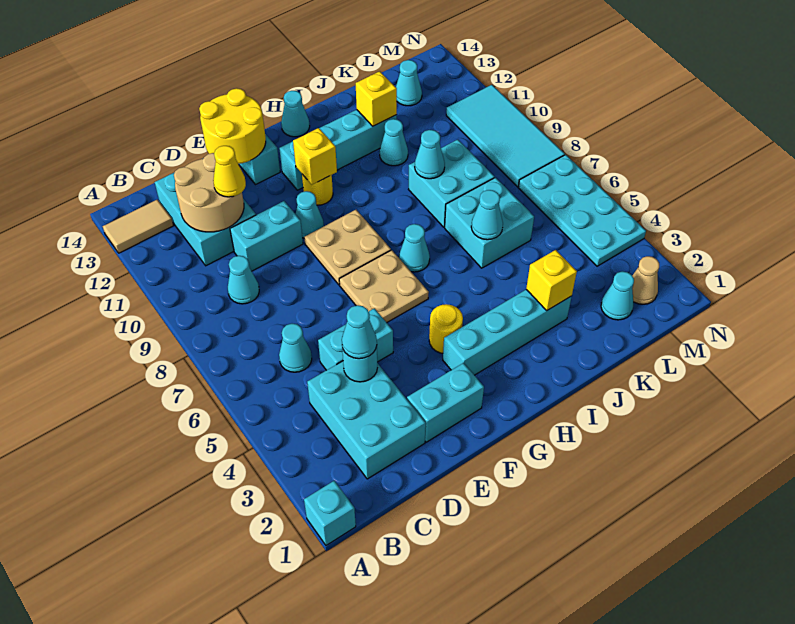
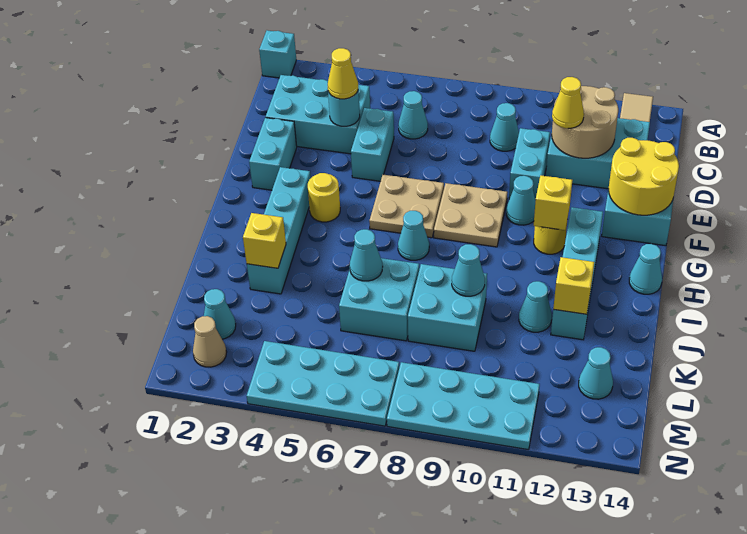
cyan cone D4 level 3 -> yellow cone D4 level 3
cyan tile M8:N11 level 1 -> cyan plate M8:N11 level 1

